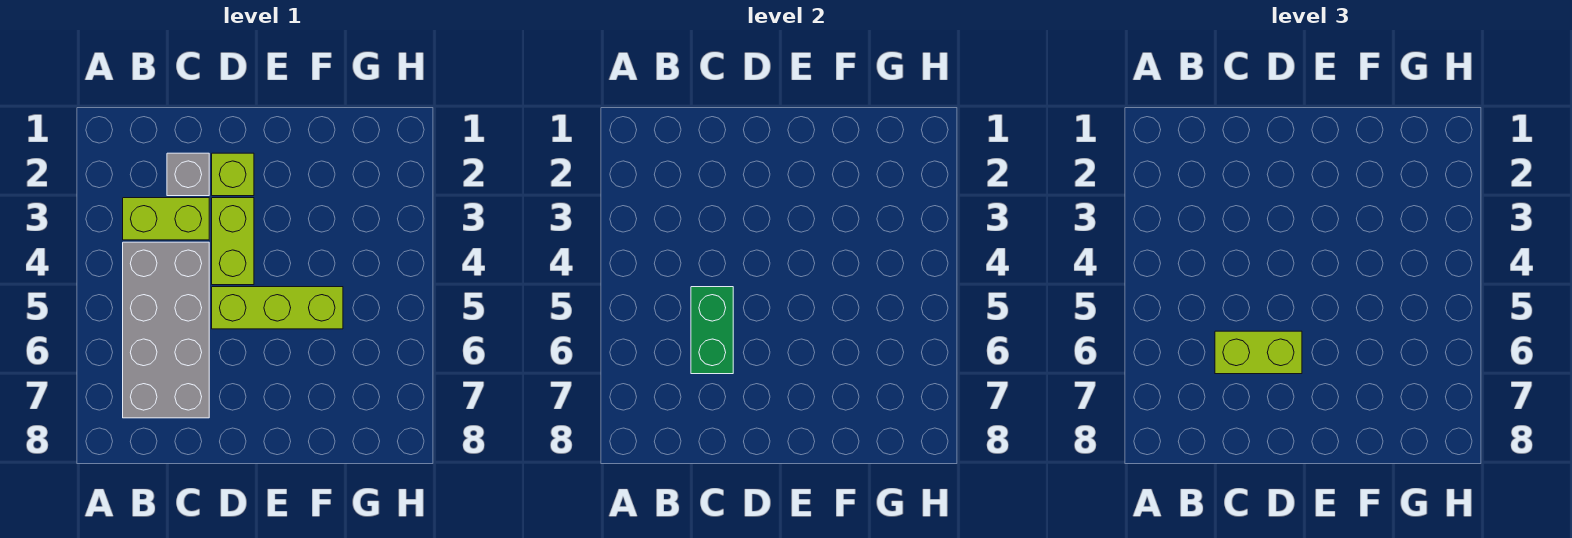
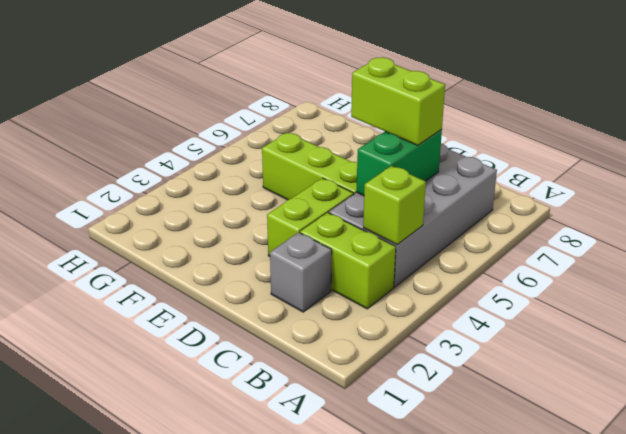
lime brick D2 level 1 -> lime brick B4 level 2

